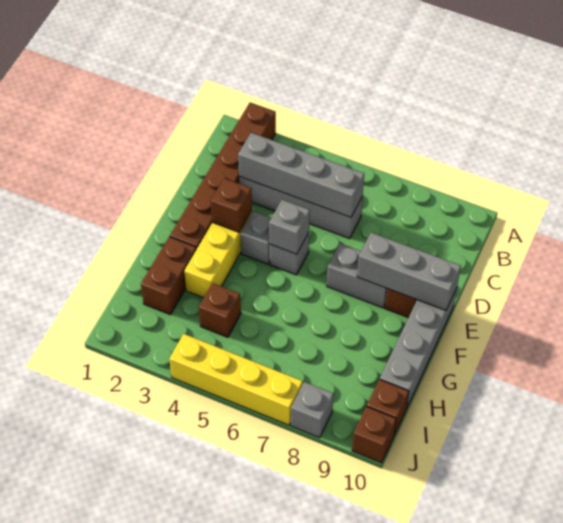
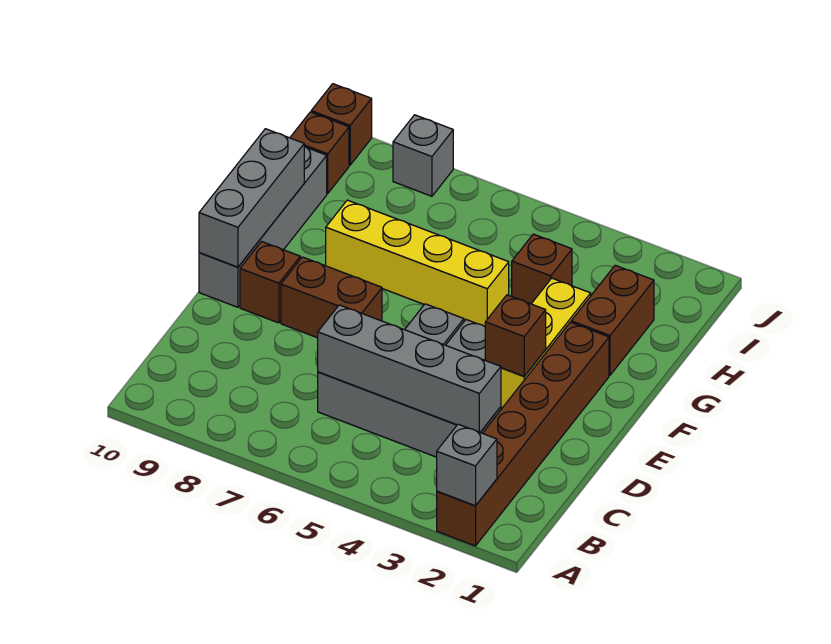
grey brick E5 level 2 -> grey brick A2 level 2
grey brick E7:E8 level 1 -> brown brick E7:E8 level 1
grey brick E8:E10 level 2 -> grey brick E10:G10 level 2
yellow brick J4:J7 level 1 -> yellow brick G5:G8 level 1

